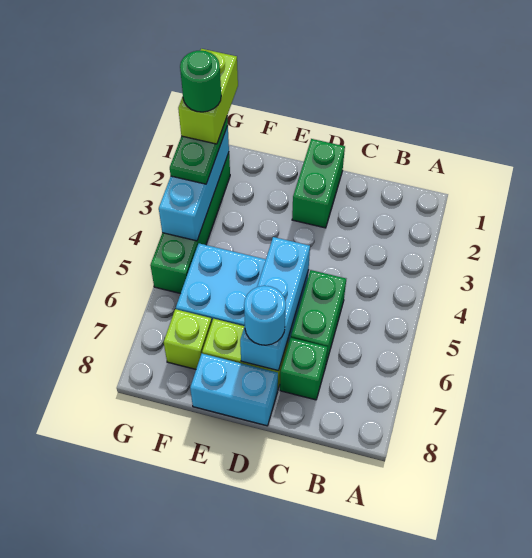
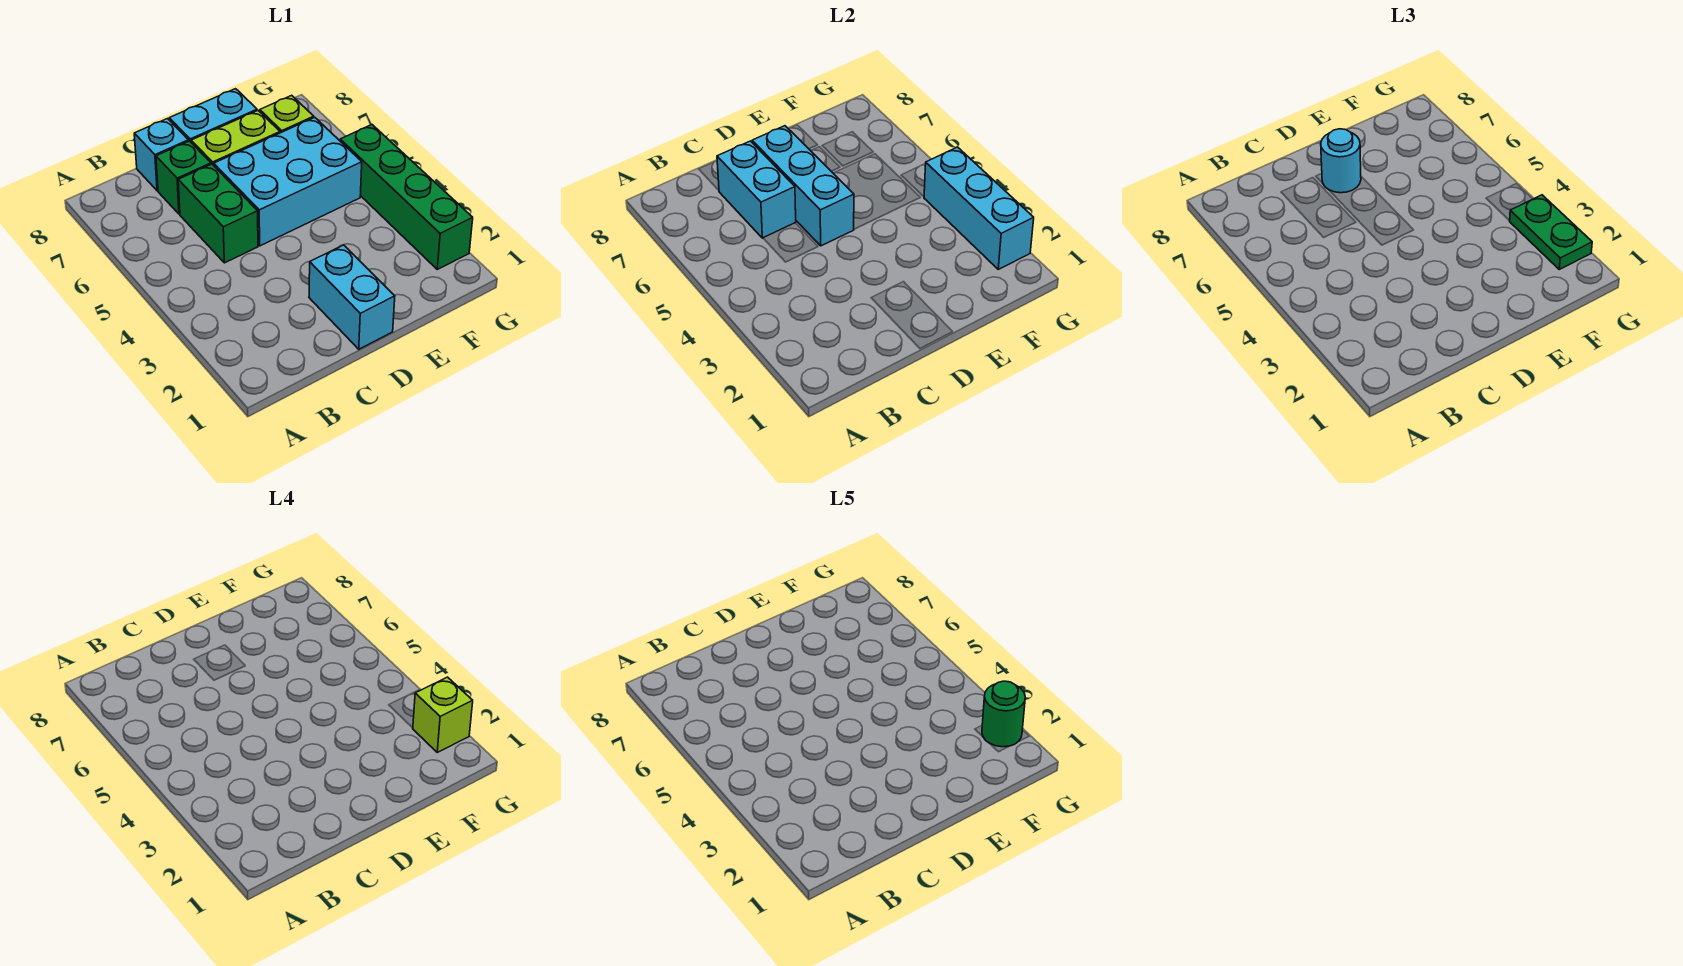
none -> cyan brick C6:C7 level 2
none -> cyan brick C8 level 1
green brick D1:D2 level 1 -> cyan brick D1:D2 level 1
lime brick G1:G2 level 4 -> lime brick G2 level 4

